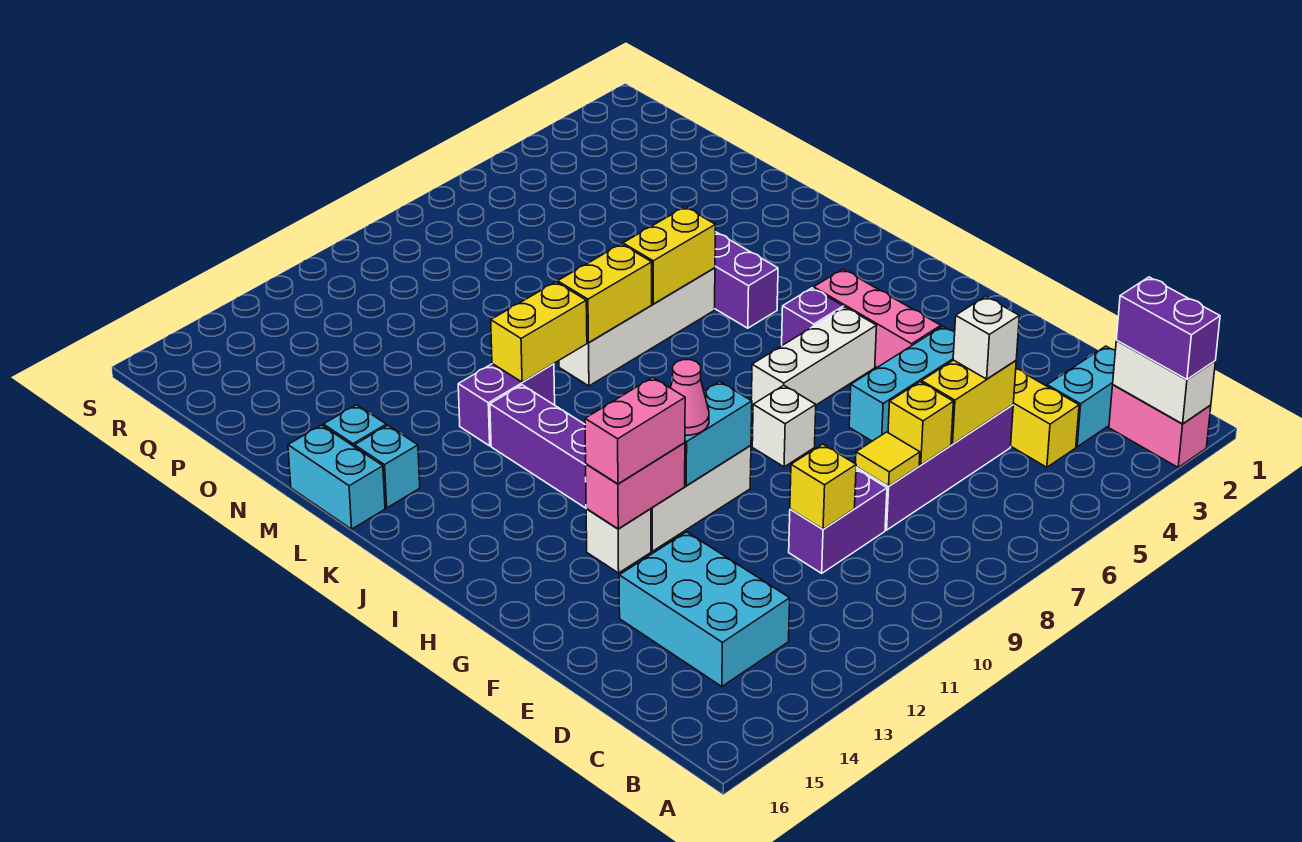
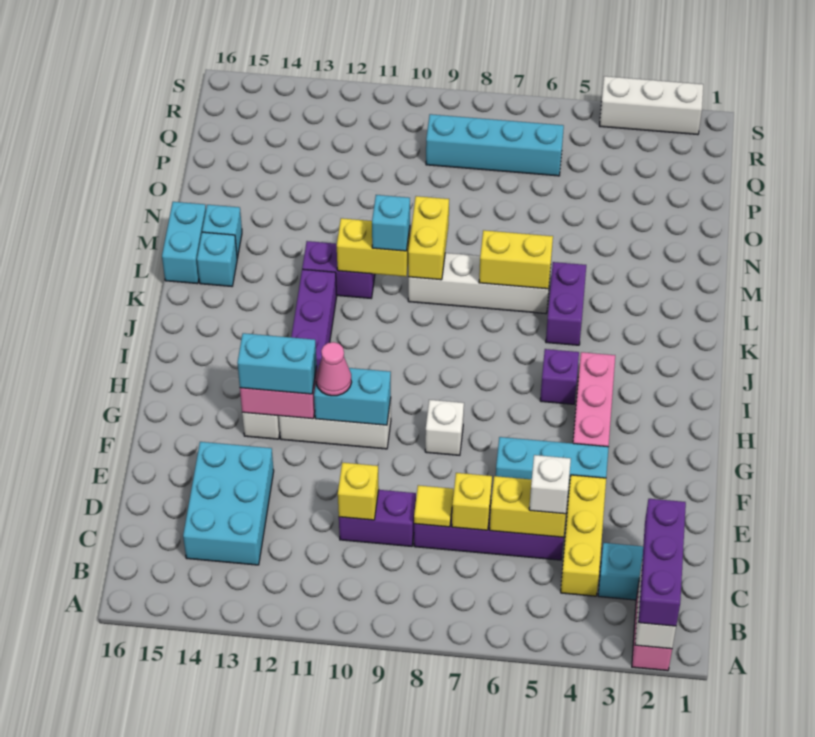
purple brick A2:B2 level 3 -> purple brick A2:C2 level 3
pink brick G12:G13 level 3 -> cyan brick G12:G13 level 3
white brick H5:H7 level 1 -> white brick S2:S4 level 1
yellow brick L8:L9 level 2 -> yellow brick L9:M9 level 2
none -> cyan brick L10 level 3
none -> cyan brick Q6:Q9 level 1

